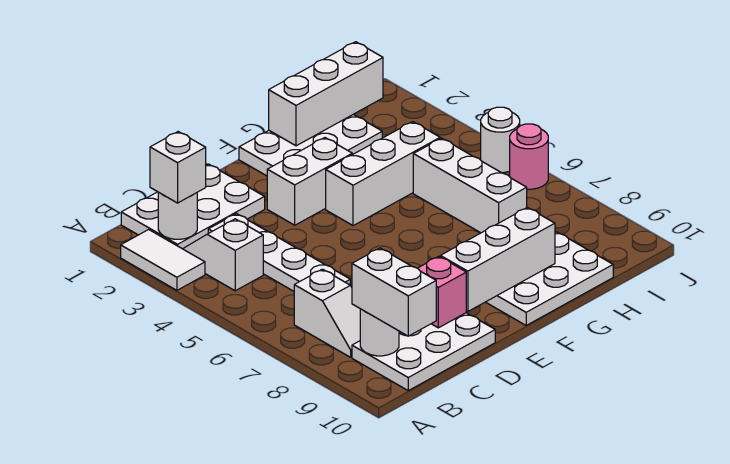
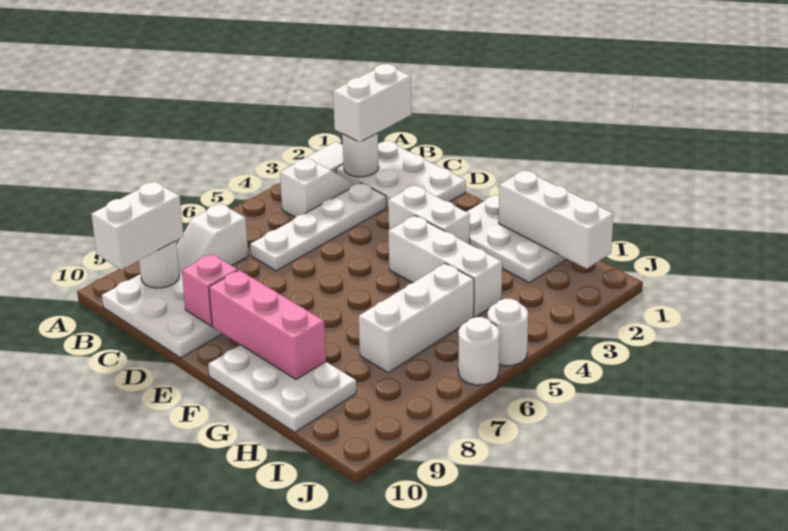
white brick B2 level 3 -> white brick B1:B2 level 3
white brick E9:G9 level 2 -> pink brick E9:G9 level 2
pink round brick J6 level 1 -> white round brick J6 level 1

